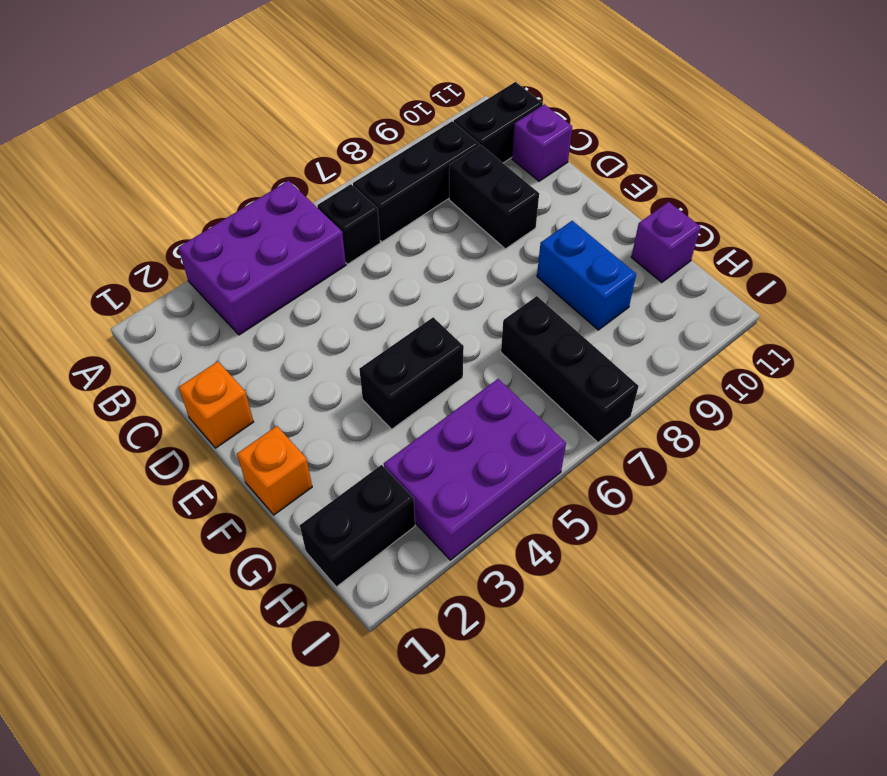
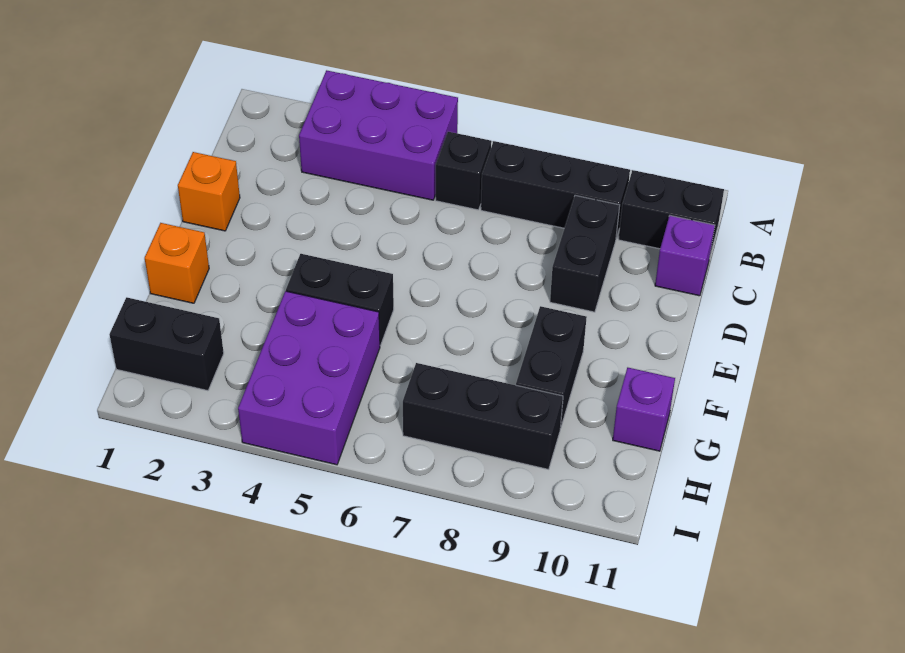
blue brick F9:G9 level 1 -> black brick F9:G9 level 1
black brick G7:I7 level 1 -> black brick H7:H9 level 1
purple brick H3:I5 level 1 -> purple brick G4:I5 level 1

